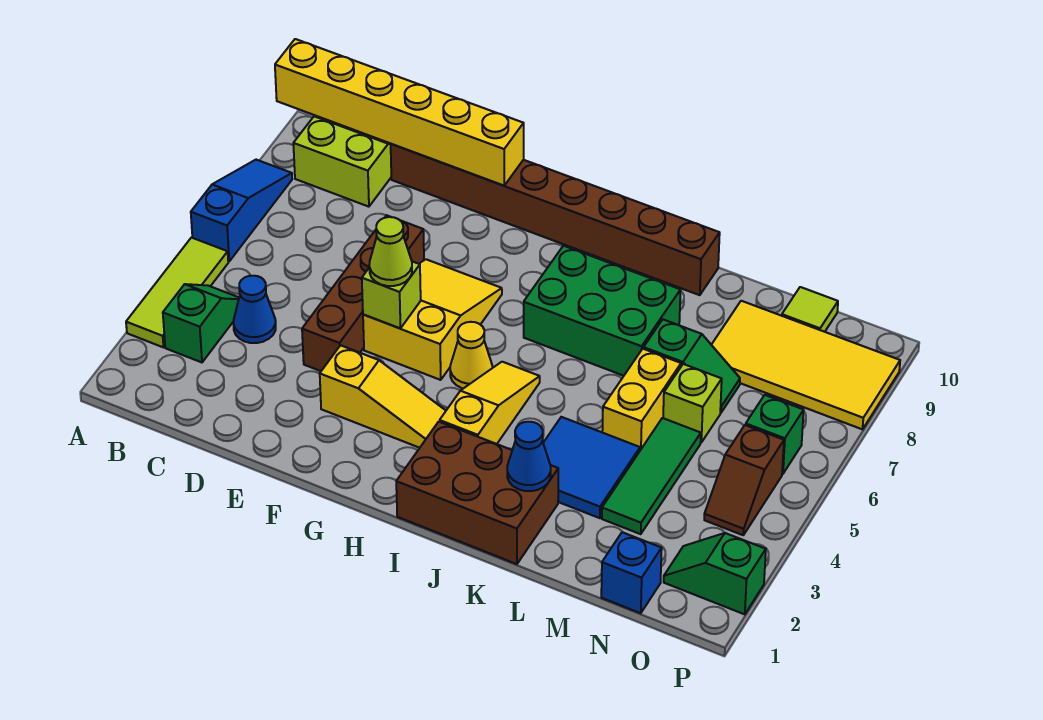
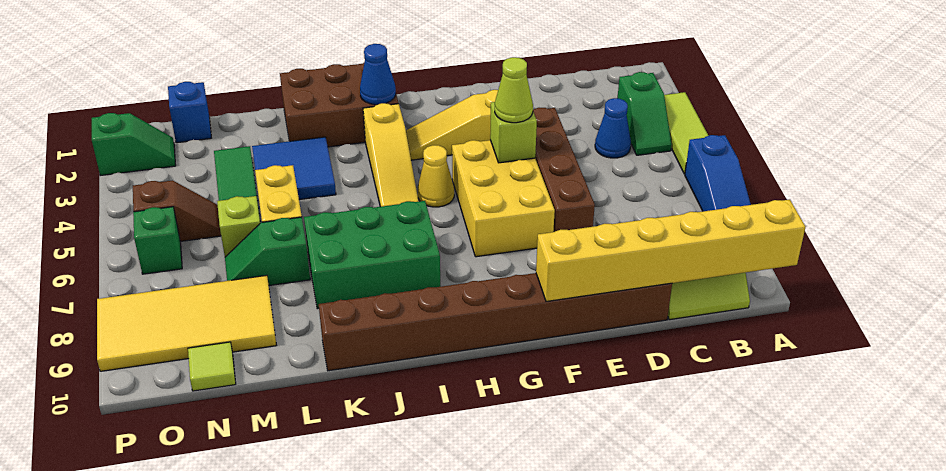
yellow slope F5:G7 level 1 top 5 -> yellow brick F5:G7 level 1
blue cone K2 level 2 -> blue cone I2 level 2
brown slope O4:O5 level 1 top 5 -> brown slope N5:O5 level 1 top O

